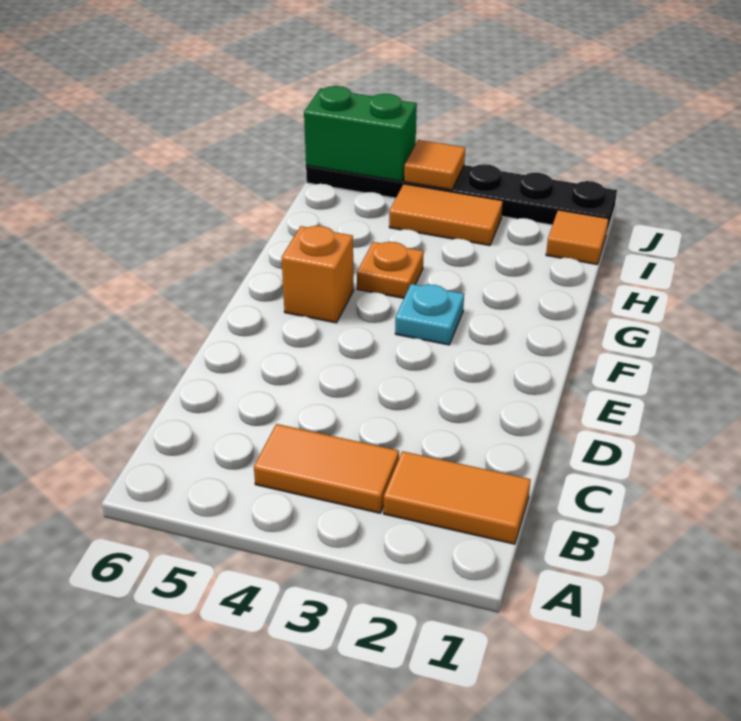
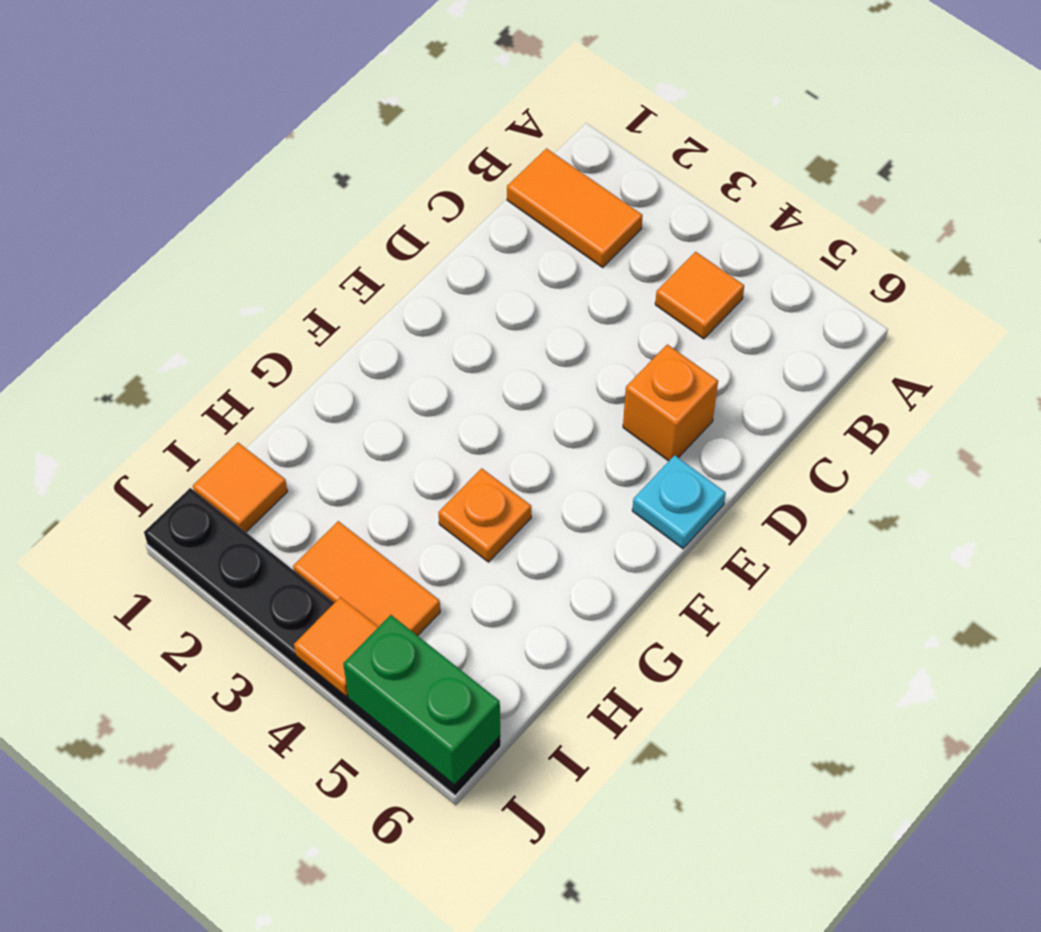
orange tile B3:B4 level 1 -> orange tile B4 level 1
cyan plate F3 level 1 -> cyan plate E6 level 1
orange brick F5 level 1 -> orange brick D5 level 1

